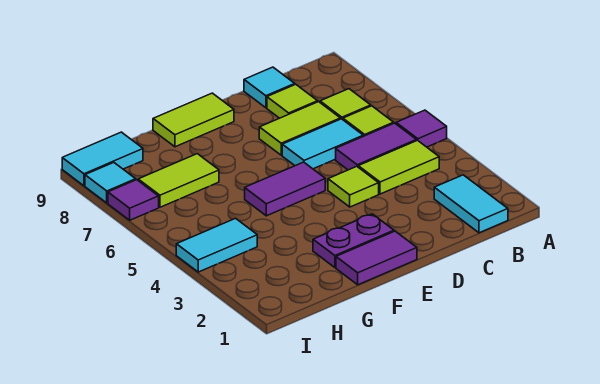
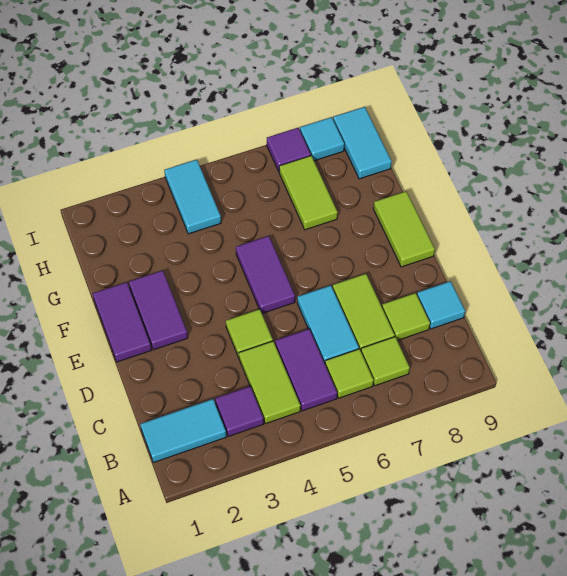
purple tile A5 level 1 -> purple tile B3 level 1
purple plate E2:F2 level 1 -> purple tile E2:F2 level 1

